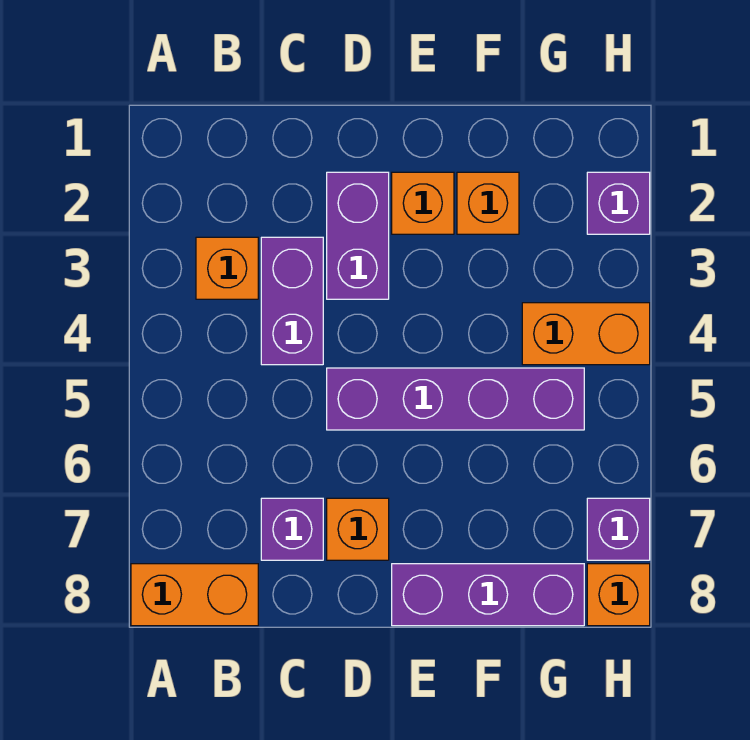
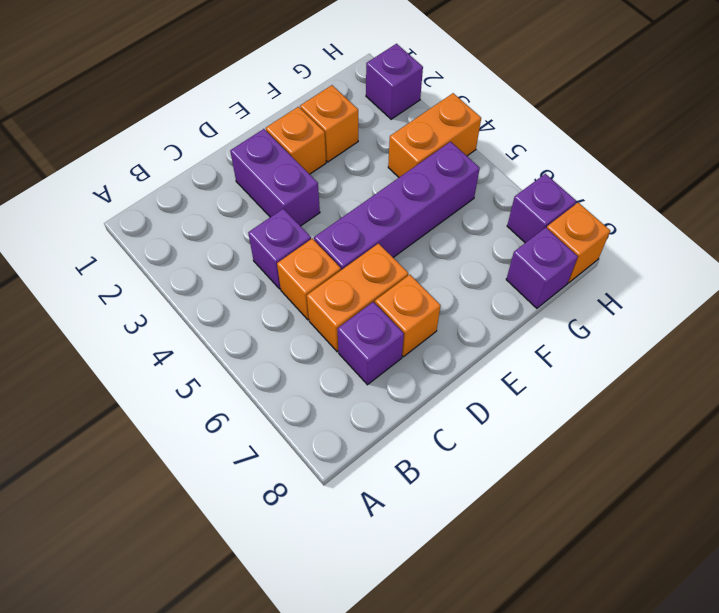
orange brick A8:B8 level 1 -> orange brick C6:D6 level 1
orange brick B3 level 1 -> orange brick C5 level 1
purple brick C3:C4 level 1 -> purple brick C4 level 1
purple brick E8:G8 level 1 -> purple brick G8 level 1

